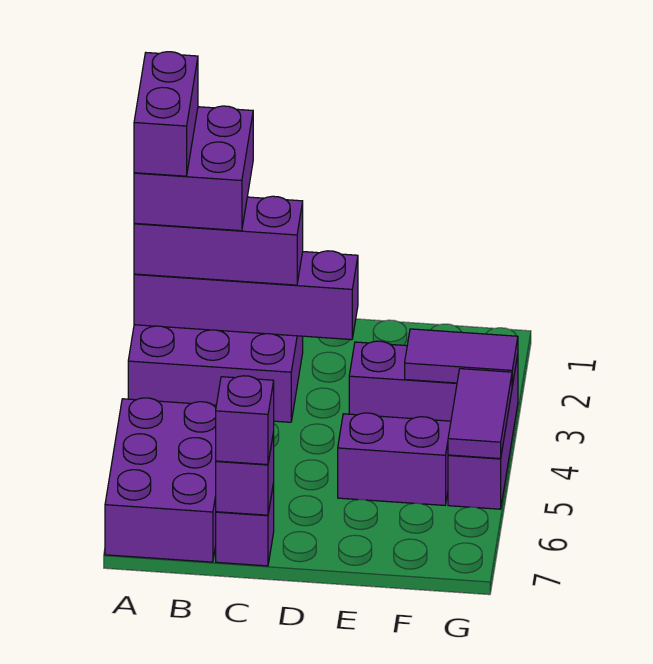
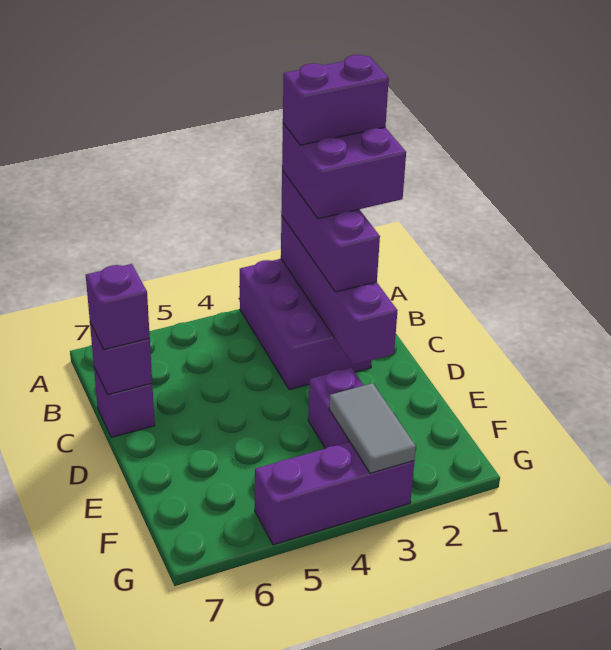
purple brick A5:B7 level 1 -> none
purple brick E5:F5 level 1 -> none
purple tile F3:G3 level 2 -> grey tile F3:G3 level 2
purple tile G4:G5 level 2 -> none

